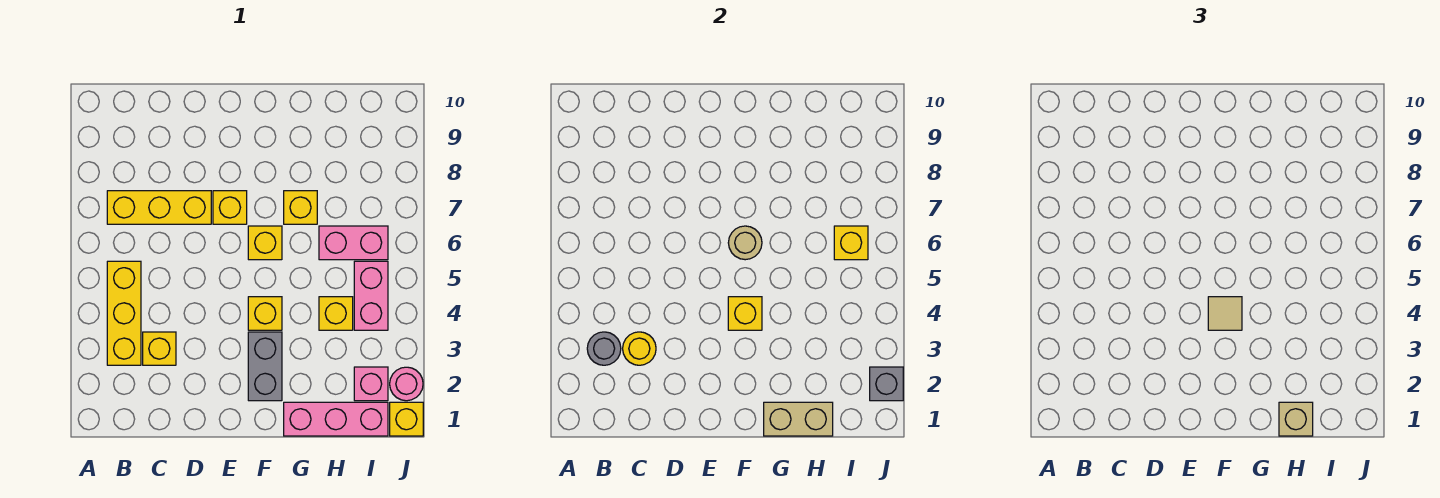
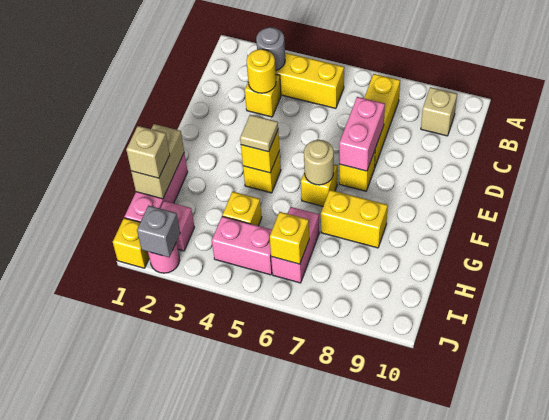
none -> tan brick B9 level 1
none -> pink brick D7:E7 level 2
grey brick F2:F3 level 1 -> none
yellow brick G7 level 1 -> yellow brick G7:G8 level 1

